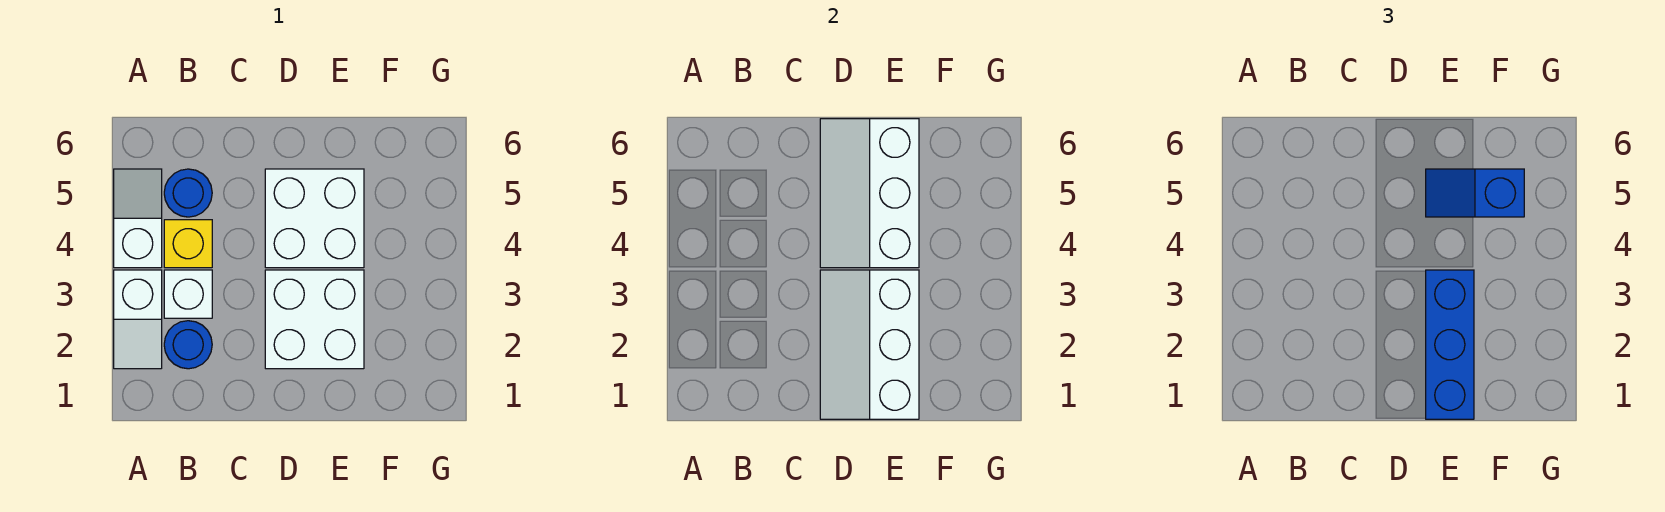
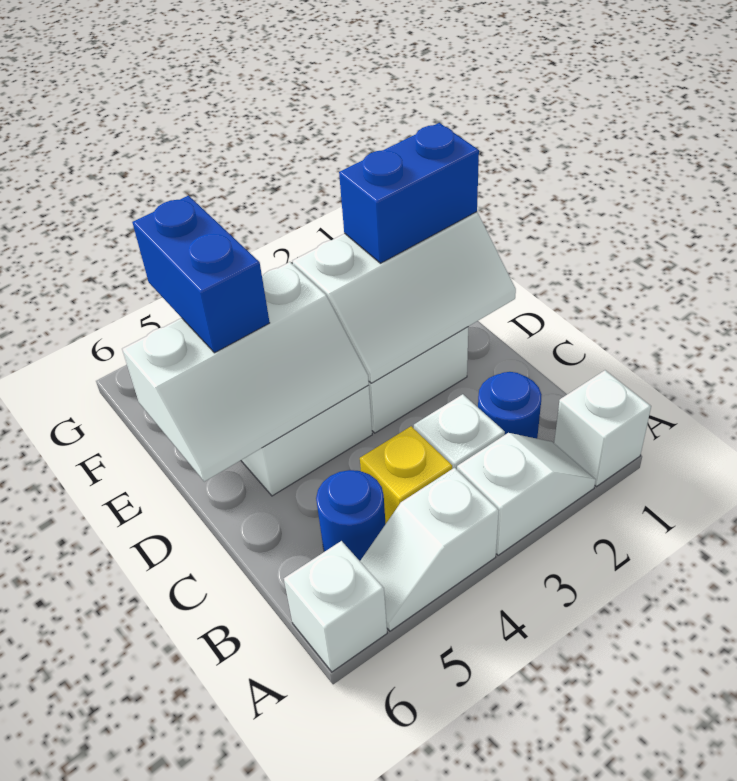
none -> white brick A1 level 1
none -> white brick A6 level 1
blue brick E1:E3 level 3 -> blue brick E1:E2 level 3
blue slope E5:F5 level 3 top F -> blue brick E5:F5 level 3

